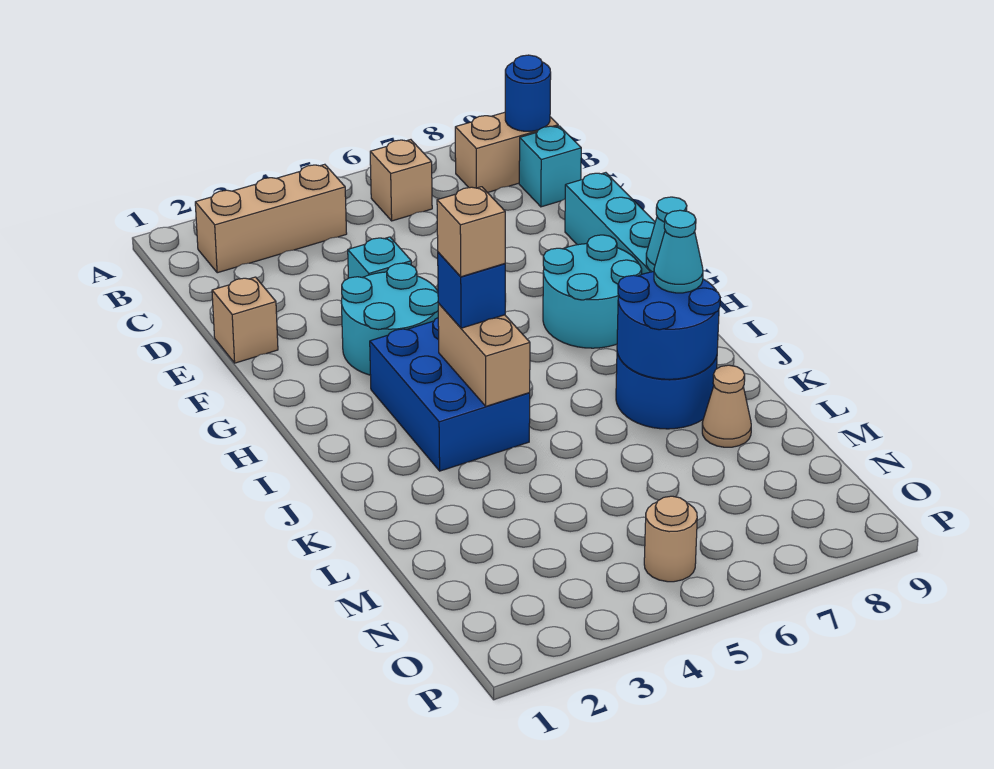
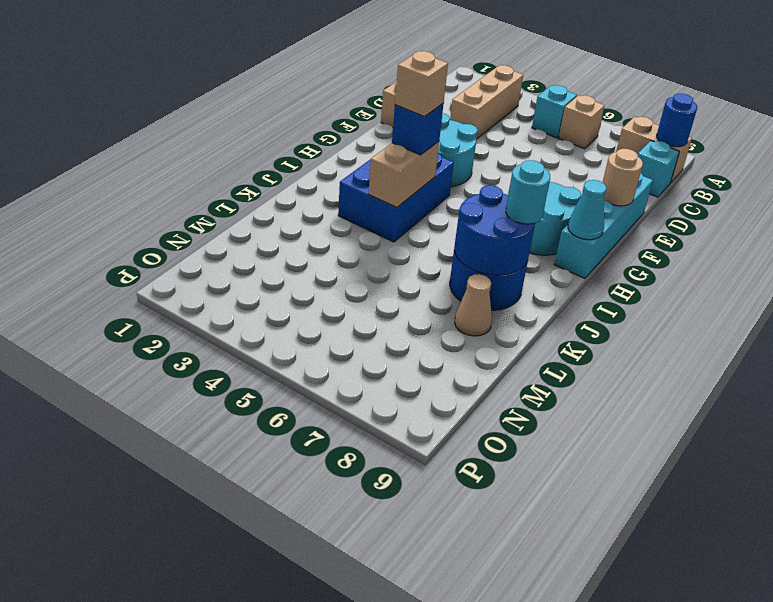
tan brick B2:B4 level 1 -> tan brick B3:D3 level 1
cyan brick E4 level 1 -> cyan brick B5 level 1
cyan cone J8 level 3 -> cyan round brick J8 level 3
tan round brick O5 level 1 -> tan round brick F9 level 2

